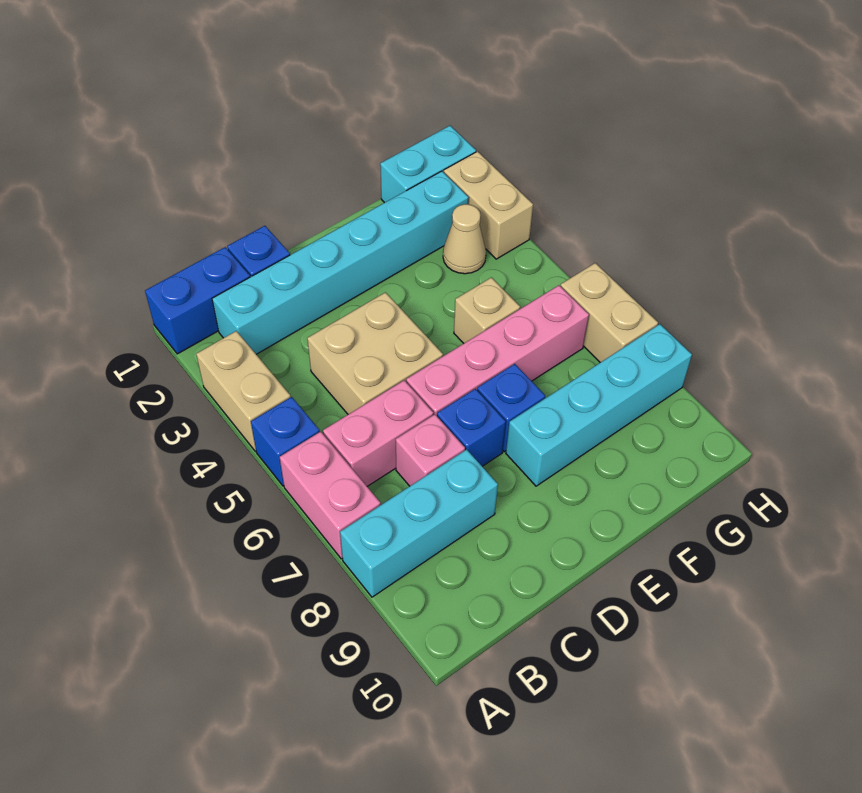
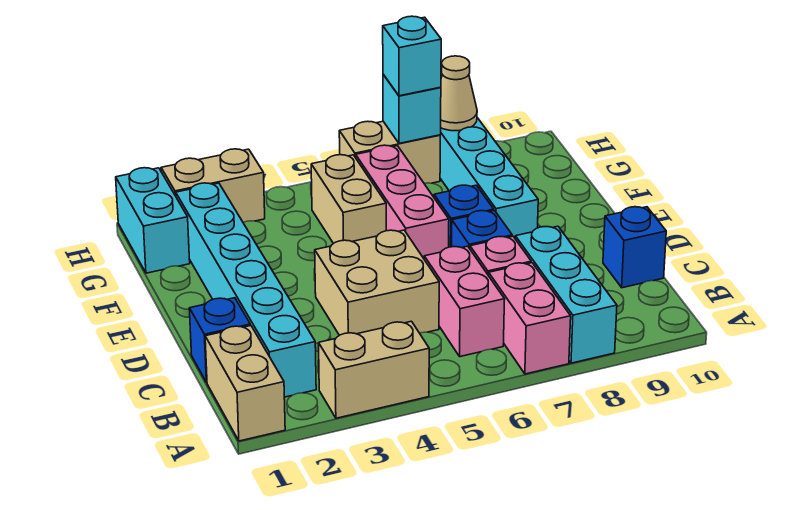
blue brick A1:B1 level 1 -> tan brick A1:B1 level 1
blue brick A5 level 1 -> blue brick C10 level 1
pink brick A6:A7 level 1 -> pink brick A7:B7 level 1
pink brick D6:G6 level 1 -> pink brick E6:G6 level 1
tan brick F5 level 1 -> tan brick F5:G5 level 1
tan cone G3 level 1 -> tan cone H8 level 2
none -> cyan brick H7 level 2
none -> cyan brick H7 level 3

